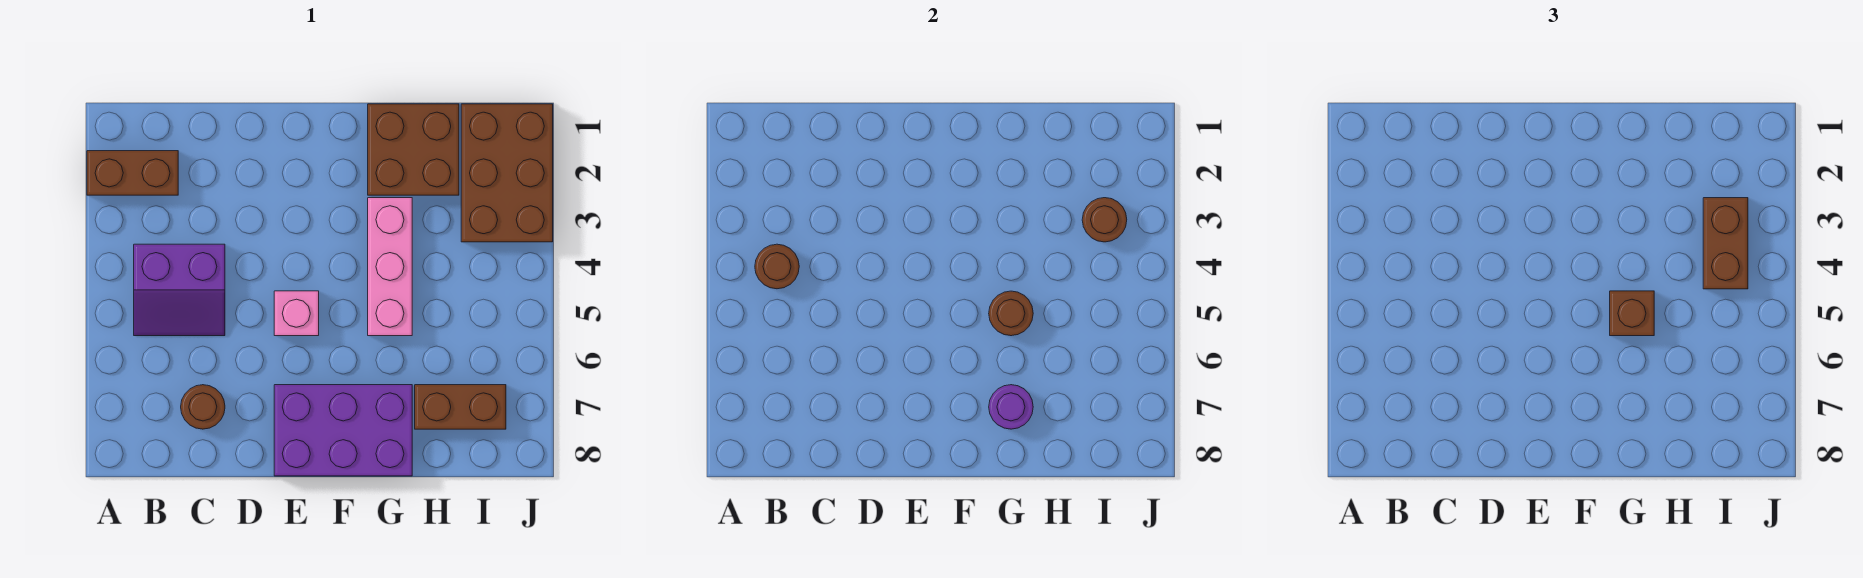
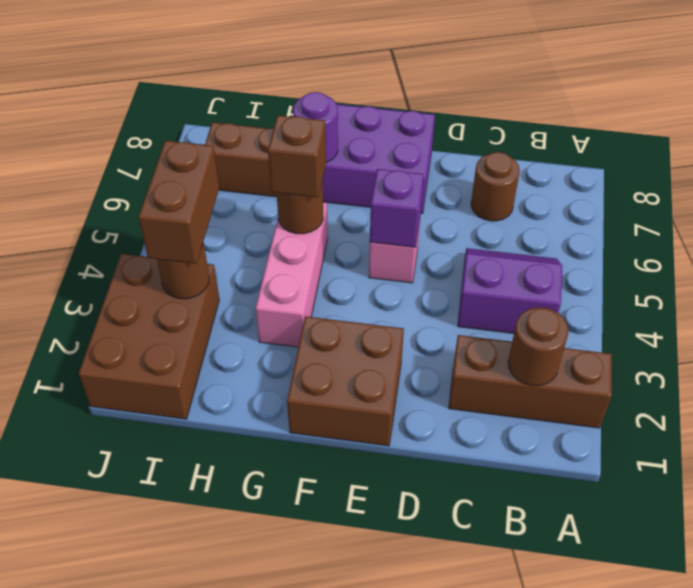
brown brick A2:B2 level 1 -> brown brick A2:C2 level 1
brown round brick B4 level 2 -> brown round brick B2 level 2
none -> purple brick E5 level 2
brown brick G1:H2 level 1 -> brown brick E1:F2 level 1

